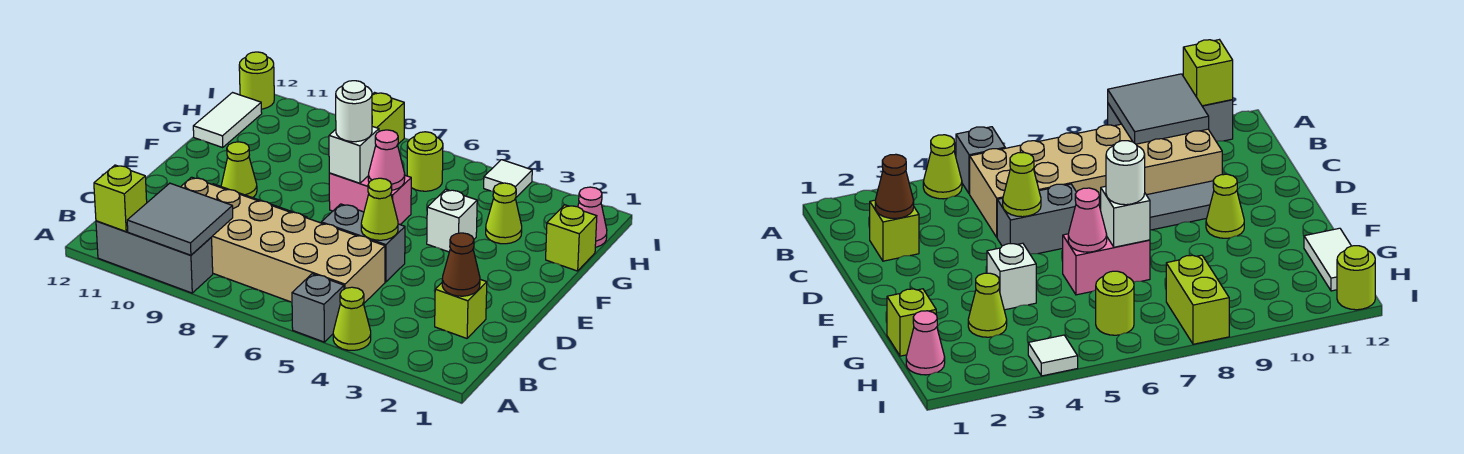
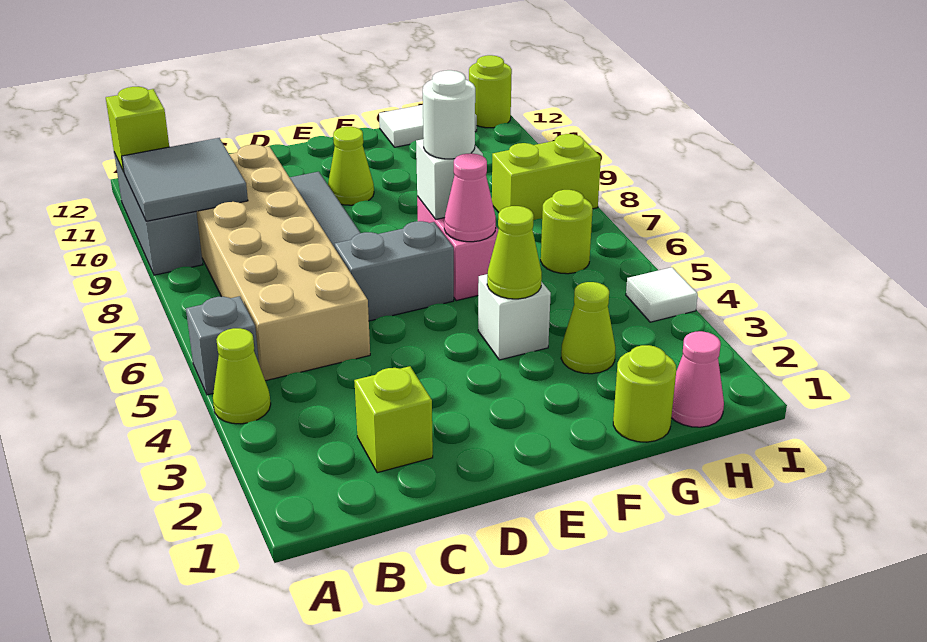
brown cone C2 level 2 -> none
grey brick D5:D6 level 1 -> grey brick D6:E6 level 1
lime cone D5 level 2 -> lime cone F4 level 2
lime brick G1 level 1 -> lime round brick G1 level 1

